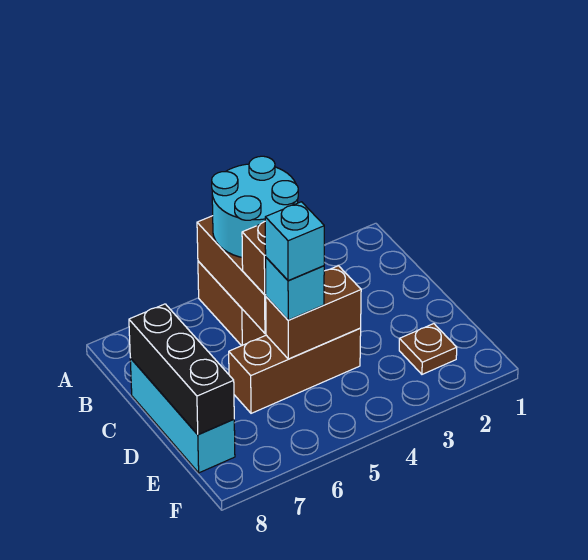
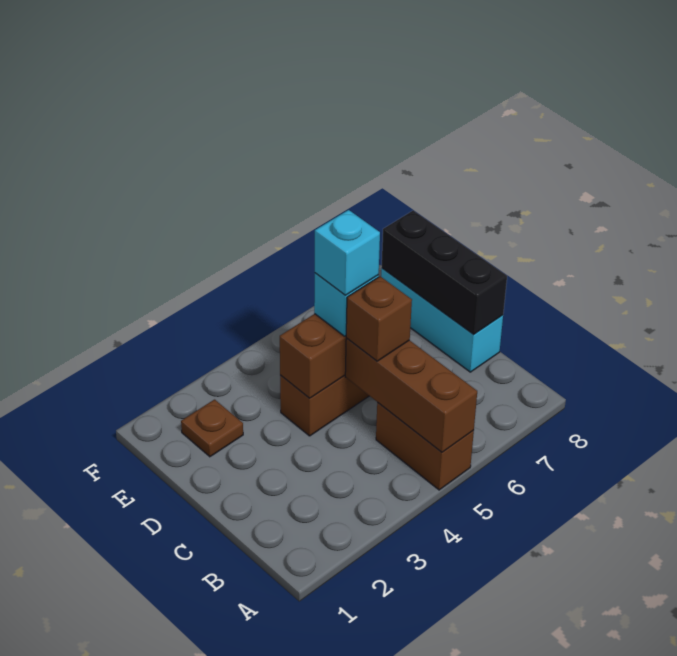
cyan round brick A4:B5 level 3 -> none

